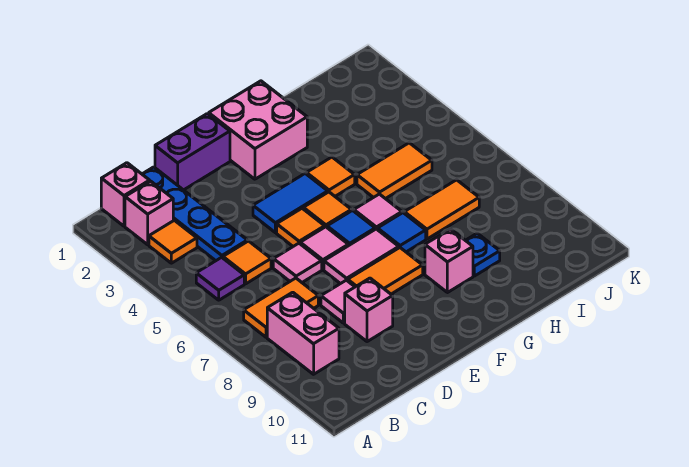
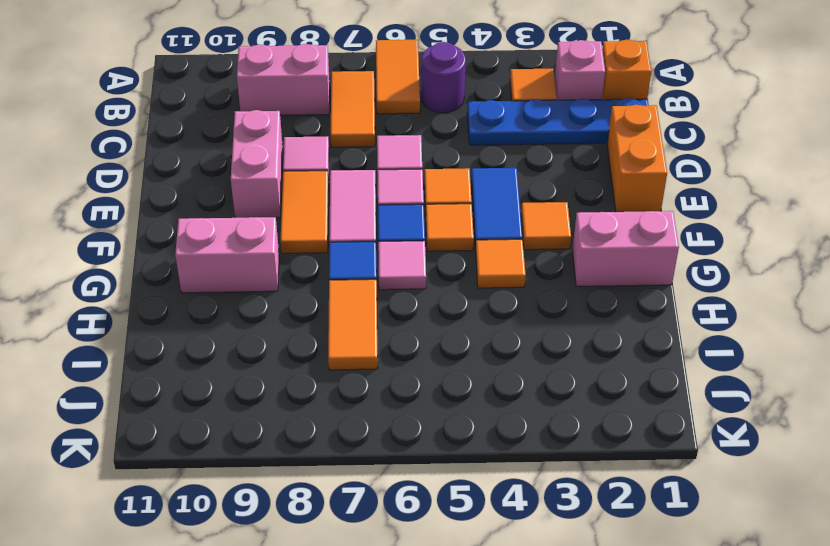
pink brick B1 level 1 -> orange brick B1 level 1
purple tile B5 level 1 -> purple round brick B5 level 1
orange tile C5 level 1 -> orange tile F3 level 1
purple brick D1:E1 level 1 -> orange brick D1:E1 level 1
pink brick D9 level 1 -> pink brick D9:E9 level 1
pink brick F1:G2 level 1 -> pink brick G1:G2 level 1
pink brick G9 level 1 -> pink brick G9:G10 level 1
orange tile H5:I5 level 1 -> orange tile A6:B6 level 1
blue plate H9 level 1 -> none

